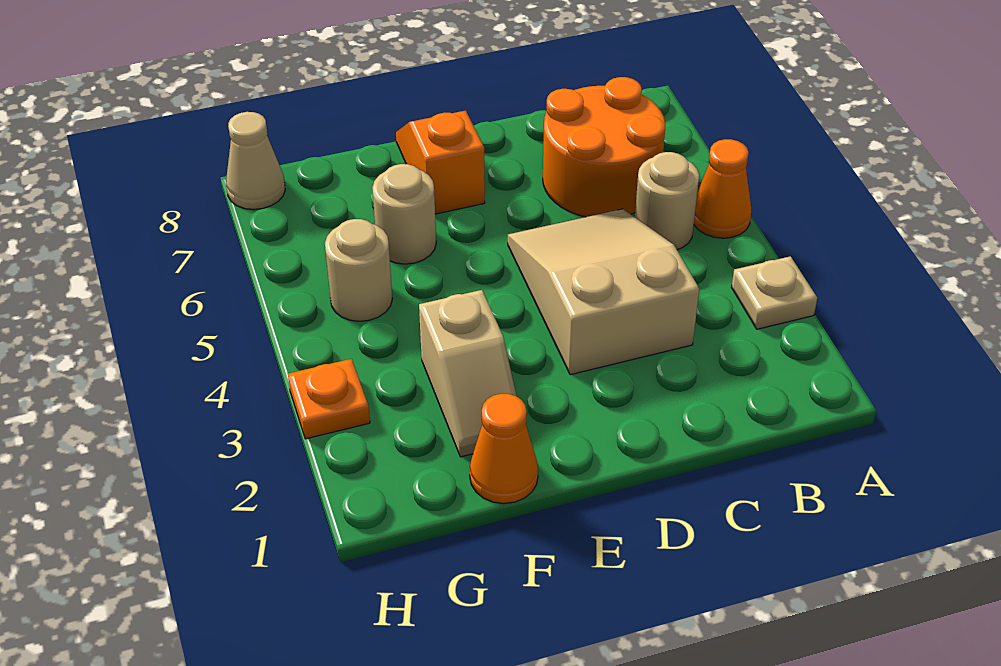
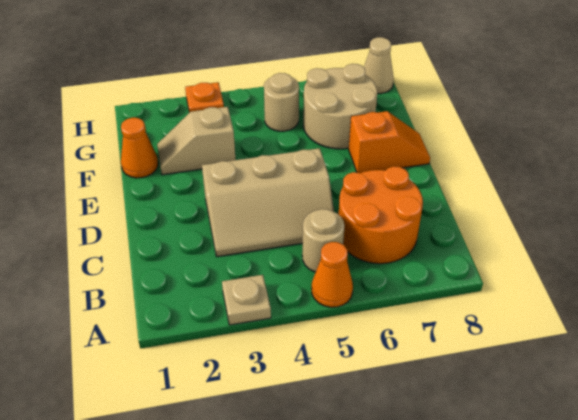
tan slope C3:D5 level 1 top 3 -> tan slope C3:D5 level 1 top D
tan round brick F6 level 1 -> tan round brick F6:G7 level 1

